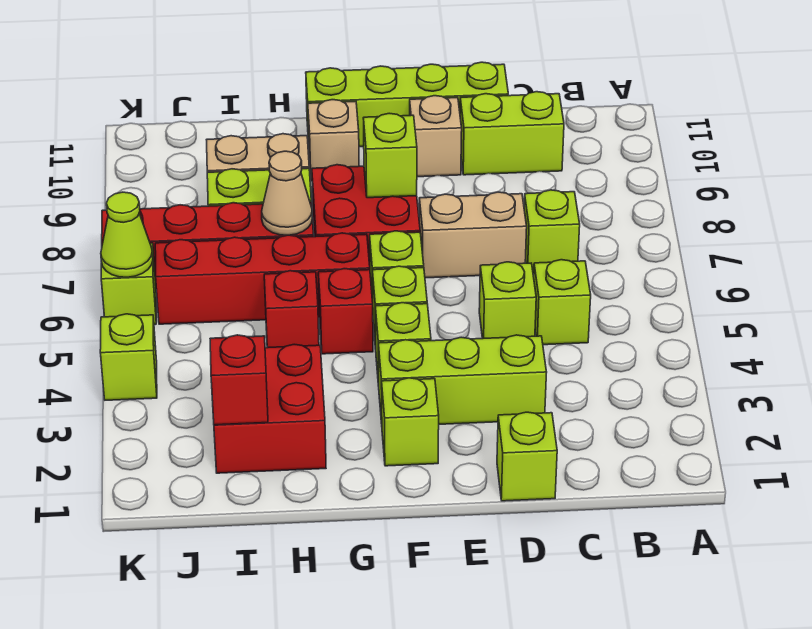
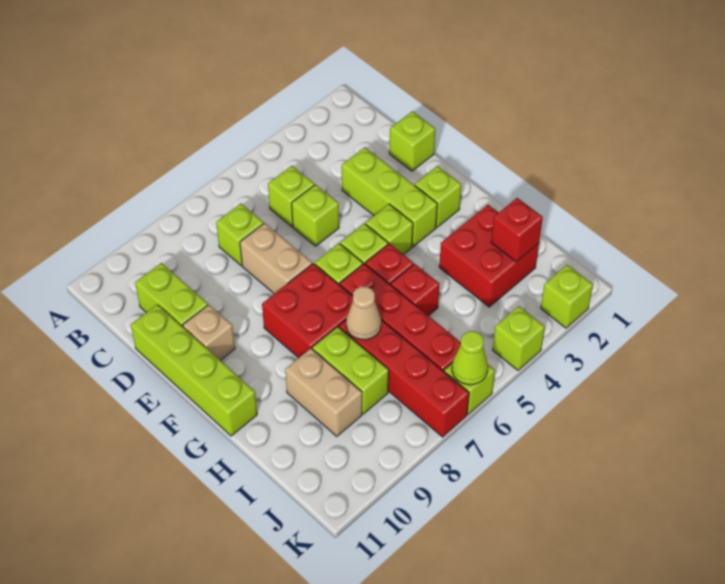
lime brick F8 level 2 -> lime brick K2 level 1
tan brick G10 level 1 -> none

